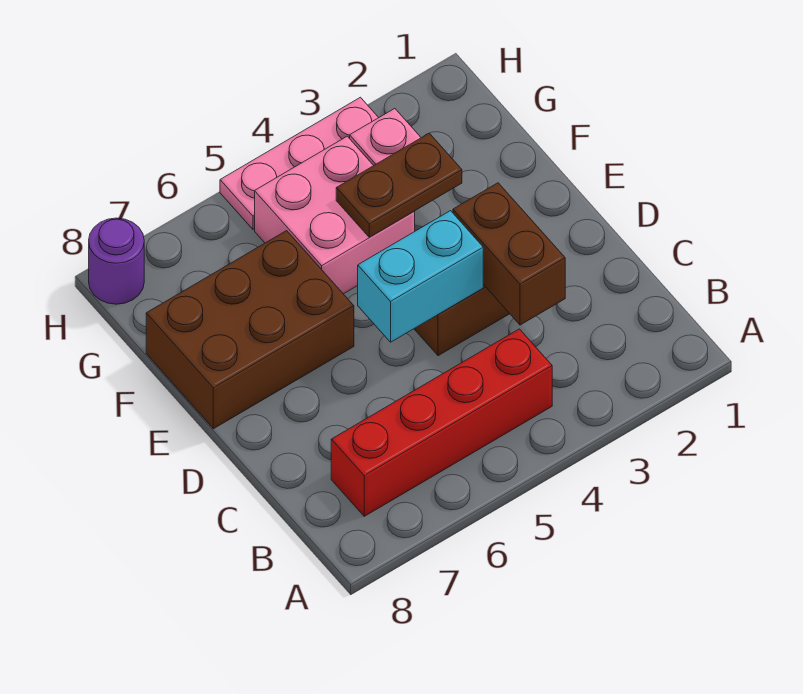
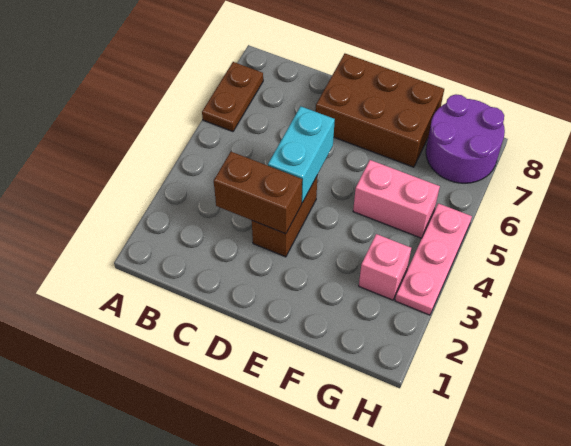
red brick B4:B7 level 1 -> none
brown brick E6:F8 level 1 -> brown brick D7:F8 level 1
brown plate F3:F4 level 2 -> brown plate A6:A7 level 1
pink brick F4:G5 level 1 -> pink brick F5:G5 level 1
purple round brick H8 level 1 -> purple round brick G7:H8 level 1

